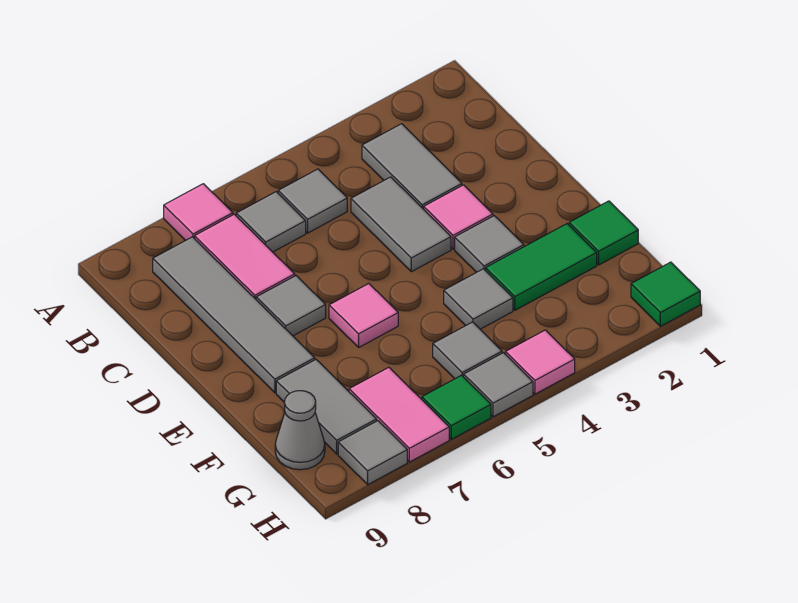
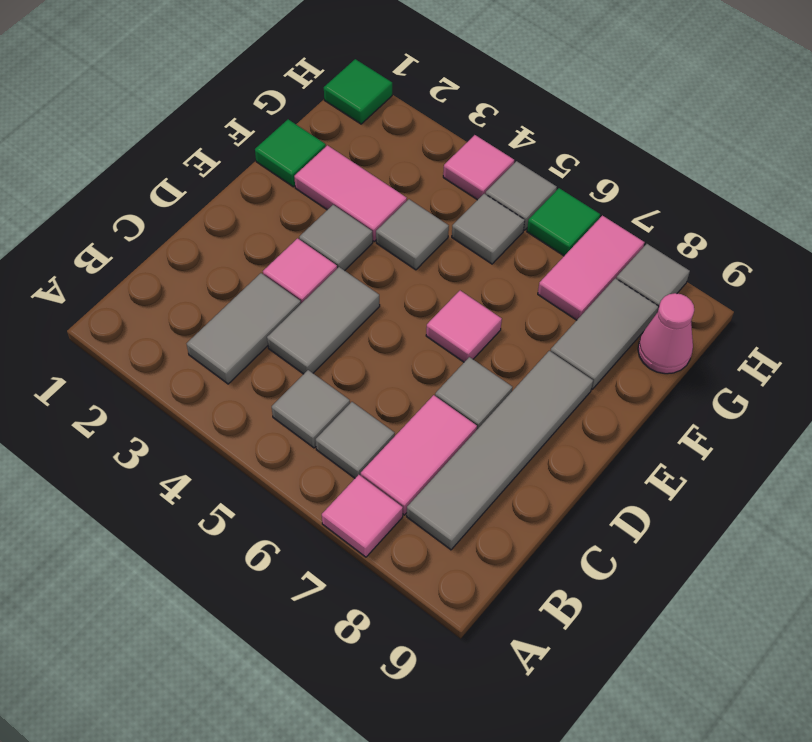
green tile F2:F3 level 1 -> pink tile F2:F3 level 1
grey cone G9 level 1 -> pink cone G9 level 1

